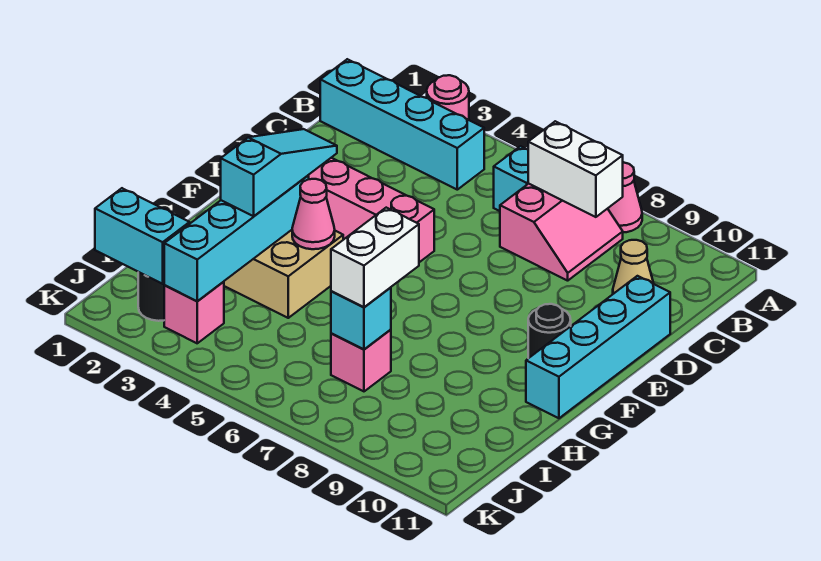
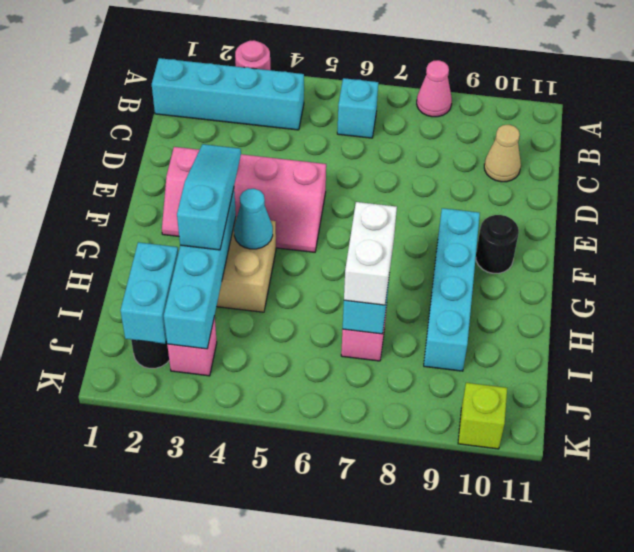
pink slope B7:C8 level 1 top 7 -> none
white brick B7:B8 level 2 -> none
cyan brick D11:G11 level 1 -> cyan brick F9:I9 level 1
pink cone G4 level 2 -> cyan cone G4 level 2
cyan brick J1:J2 level 2 -> cyan brick I2:J2 level 2
none -> lime brick K10 level 1

